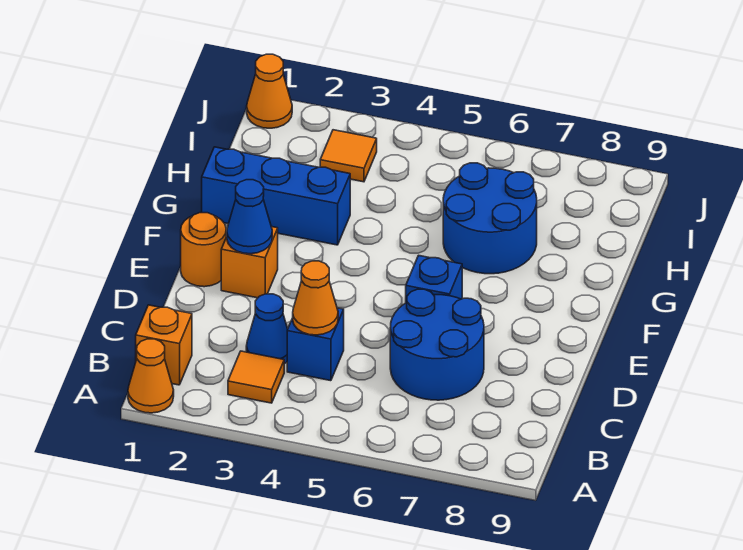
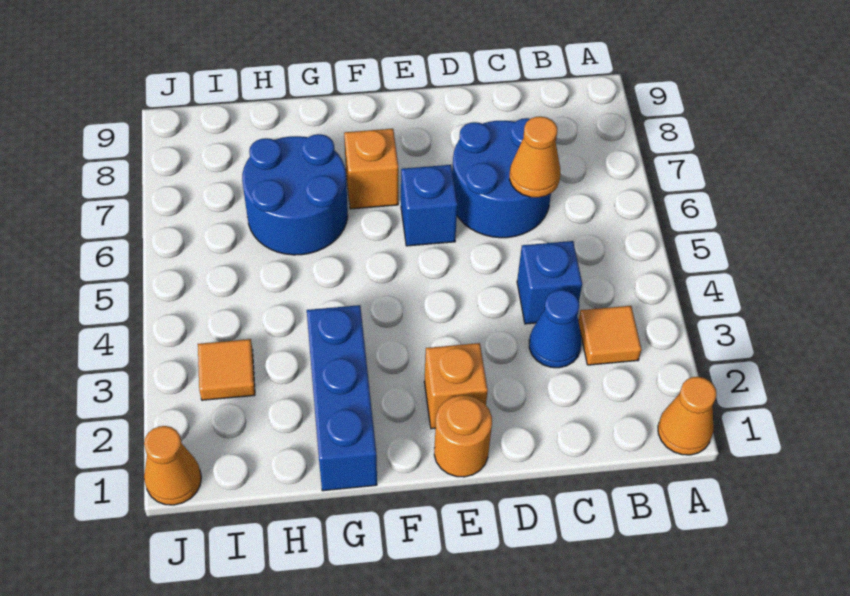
orange brick B1 level 1 -> orange brick F7 level 1
orange cone C4 level 2 -> orange cone C6 level 2
blue cone E2 level 2 -> none

